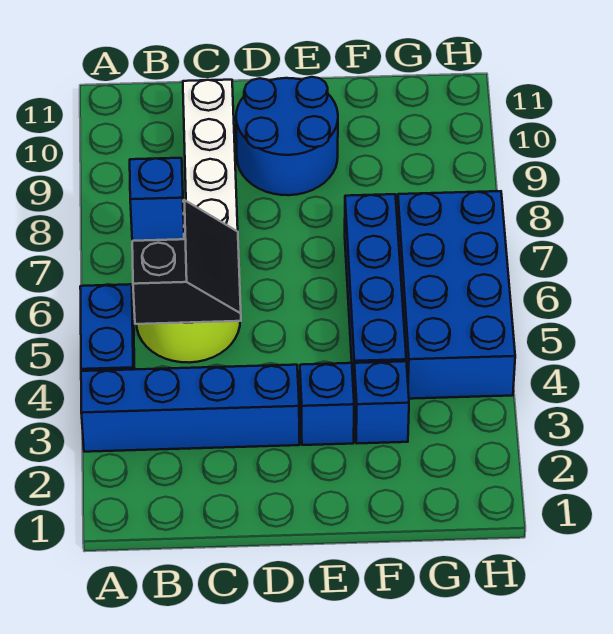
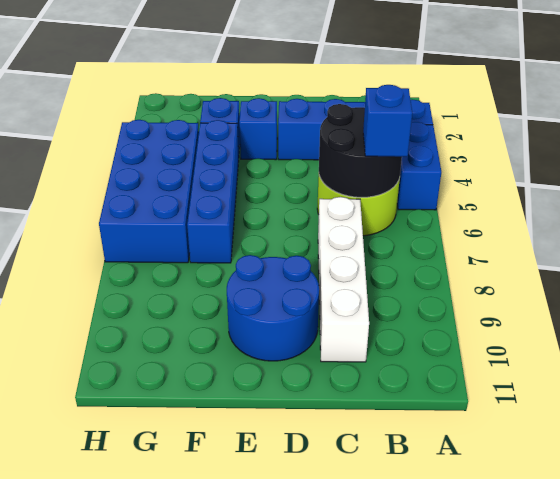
black slope B5:C6 level 2 top B -> black round brick B5:C6 level 2

